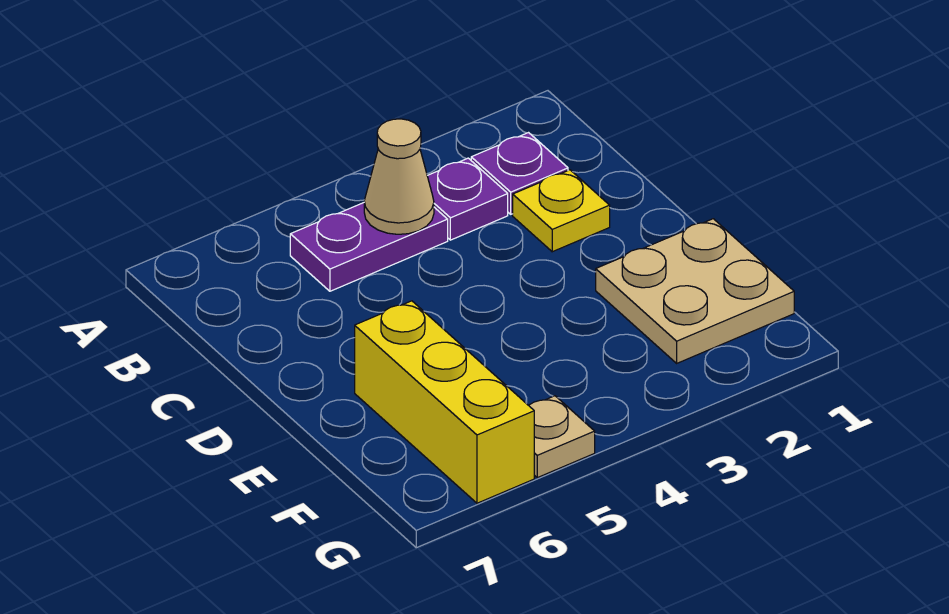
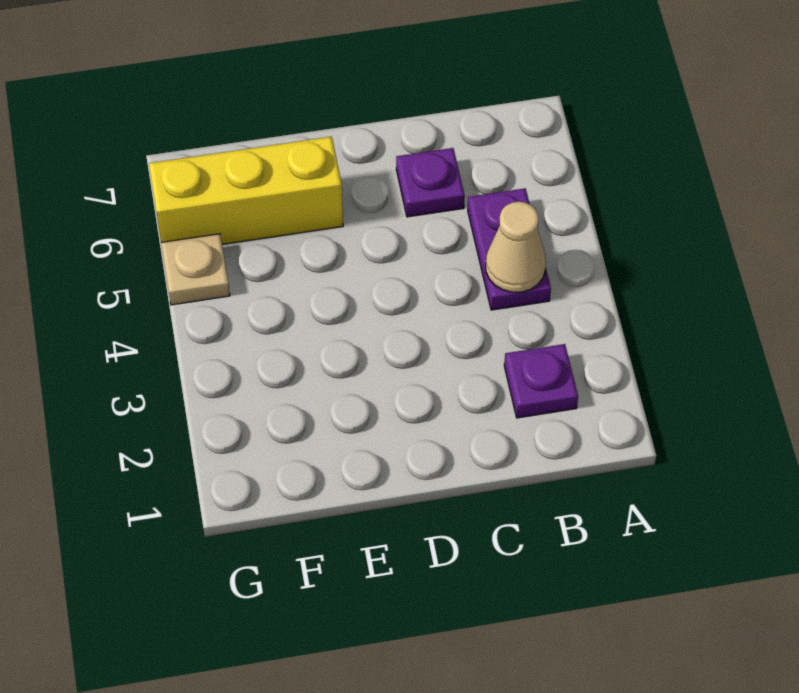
purple plate B3 level 1 -> purple plate C6 level 1
yellow plate C2 level 1 -> none
tan plate E1:F2 level 1 -> none

